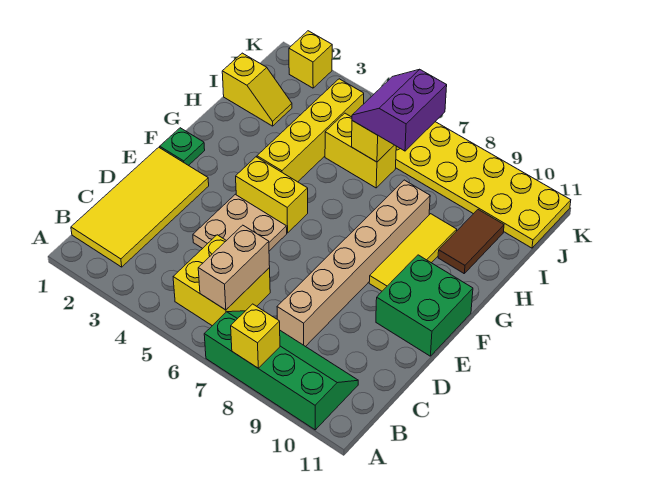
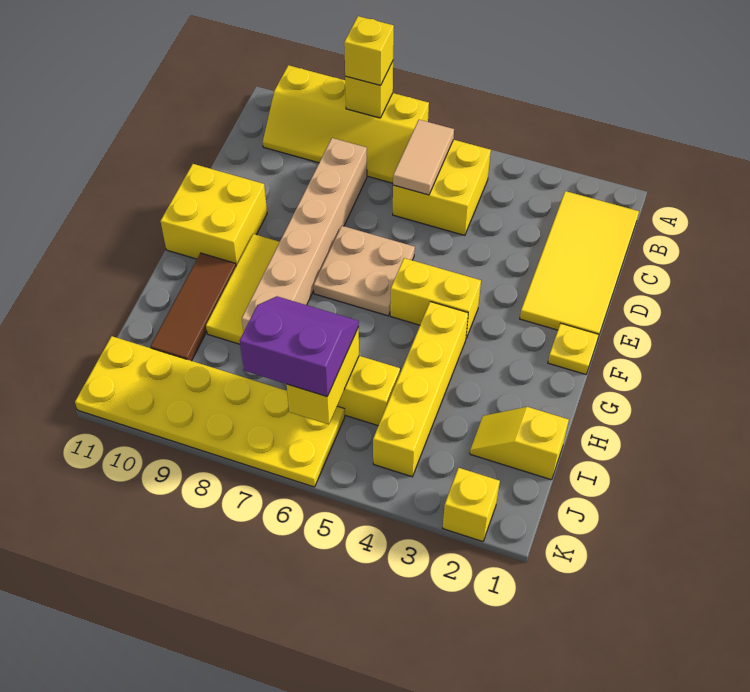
green slope A7:B10 level 1 top A -> yellow slope A7:B10 level 1 top A
none -> yellow brick A8 level 3
tan brick B6:C6 level 2 -> tan tile B6:C6 level 2
tan plate D4:E5 level 1 -> tan plate E6:F7 level 1
green brick E10:F11 level 1 -> yellow brick E10:F11 level 1
green plate F1 level 1 -> yellow plate F1 level 1
brown tile H10:I10 level 1 -> brown tile G10:I10 level 1
purple slope I6:J7 level 3 top 7 -> purple slope I6:J7 level 3 top J

